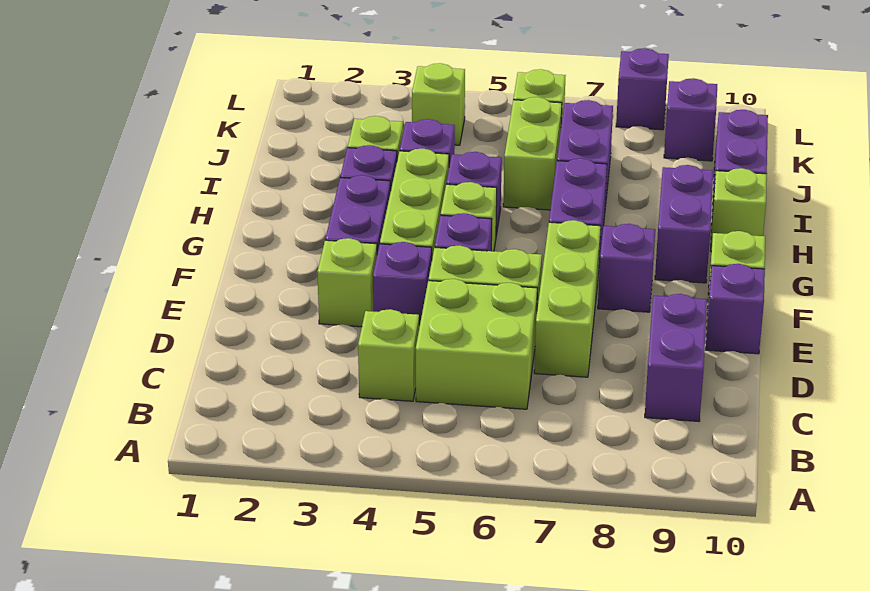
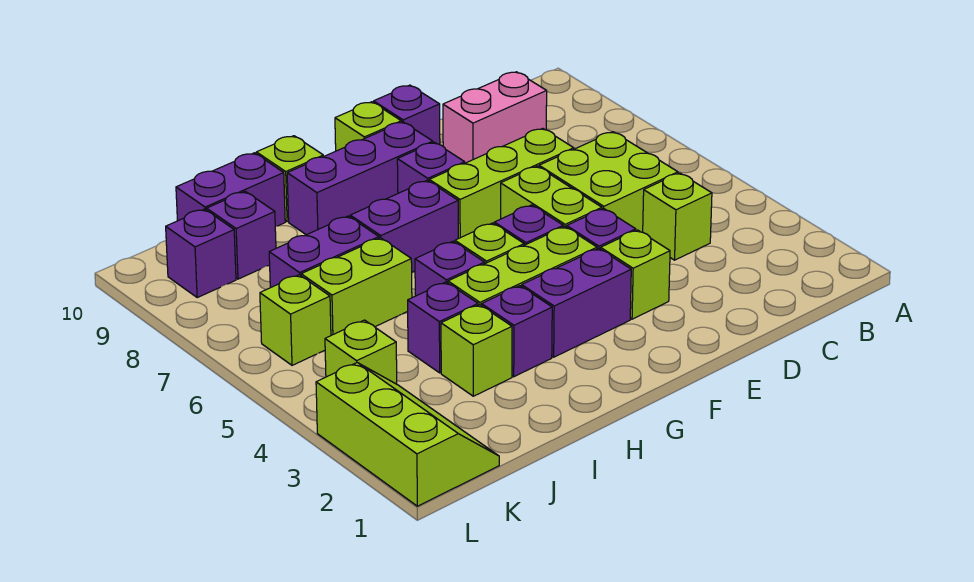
purple brick C9:D9 level 1 -> pink brick C9:D9 level 1
purple brick G9:H9 level 1 -> purple brick F9:H9 level 1
none -> lime slope K1:L3 level 1 top L
purple brick L8 level 1 -> purple brick J9 level 1

